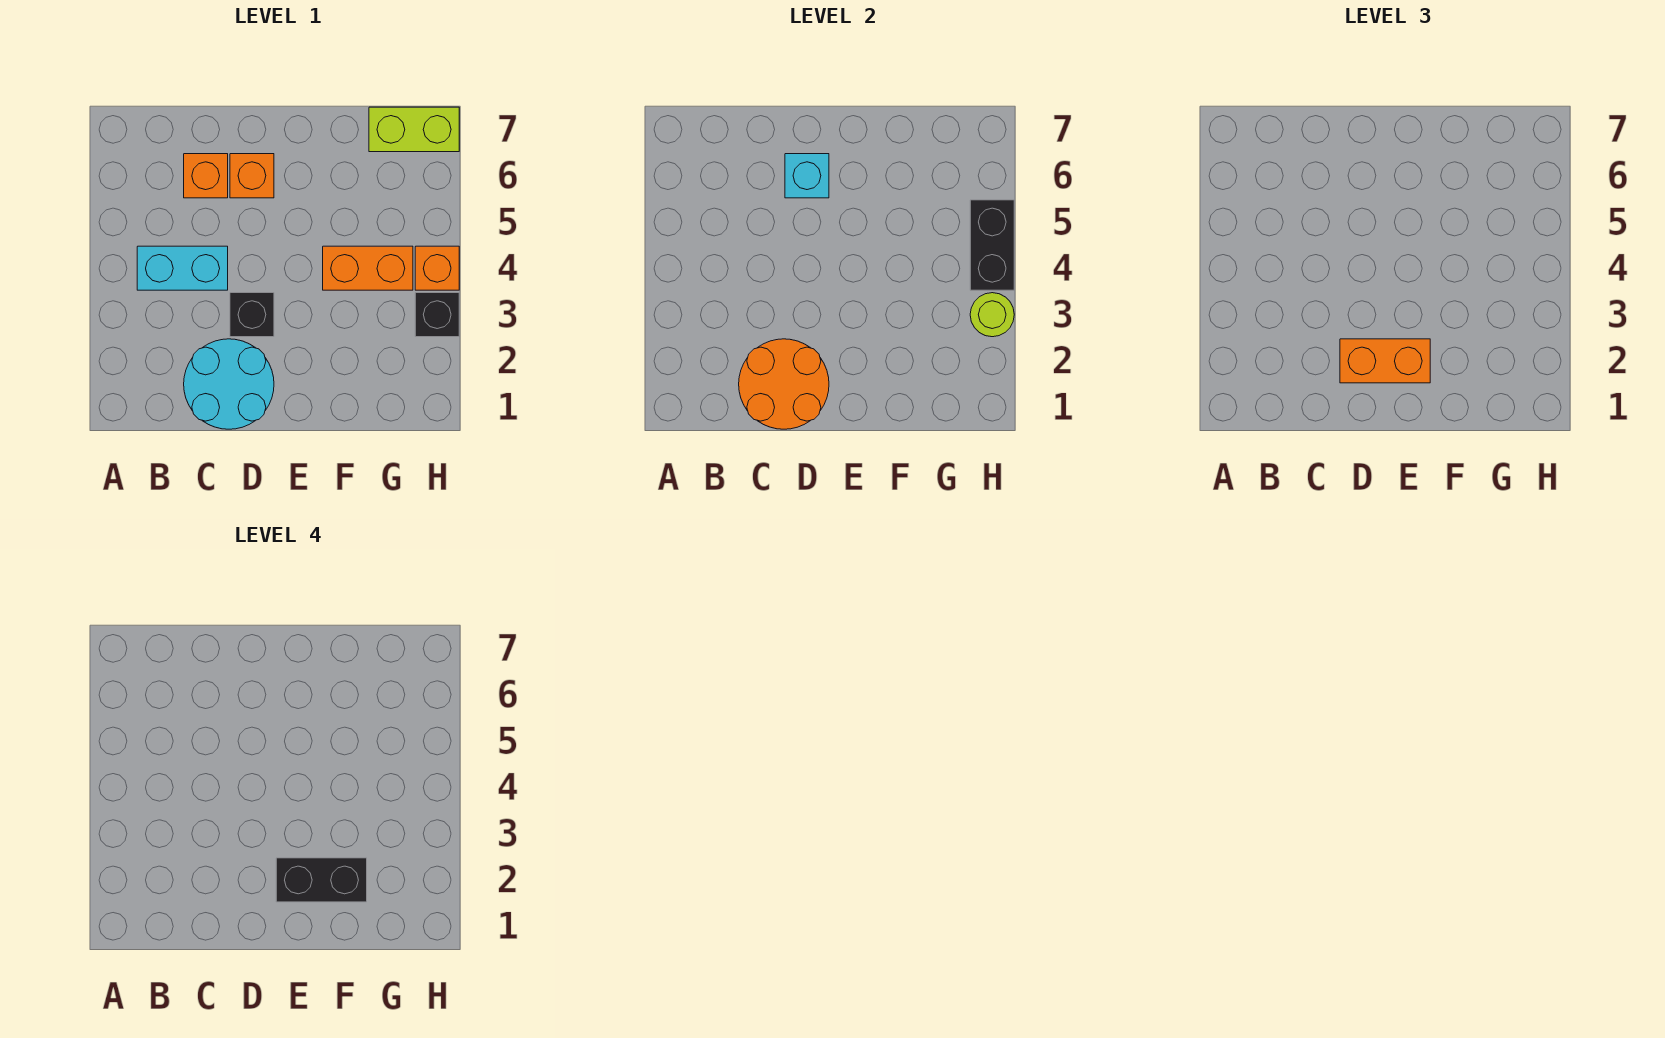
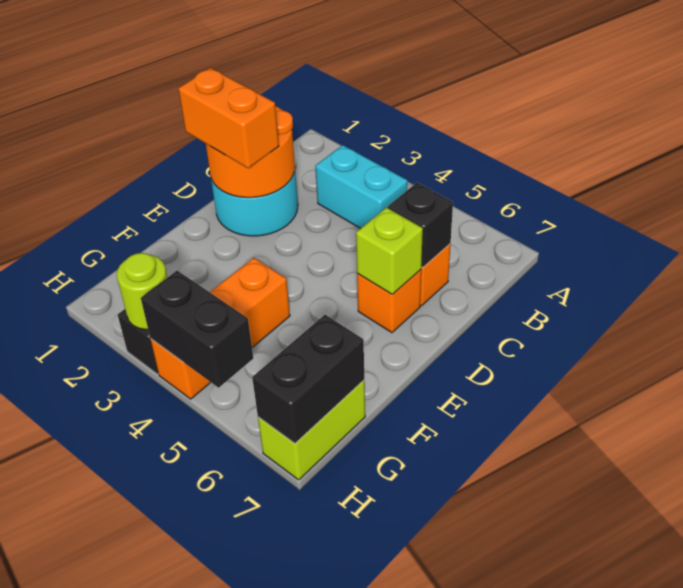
cyan brick B4:C4 level 1 -> cyan brick B3:B4 level 1
orange brick D2:E2 level 3 -> orange brick D1:D2 level 3
black brick D3 level 1 -> black brick C6 level 2
cyan brick D6 level 2 -> lime brick D6 level 2
black brick E2:F2 level 4 -> black brick G7:H7 level 2

